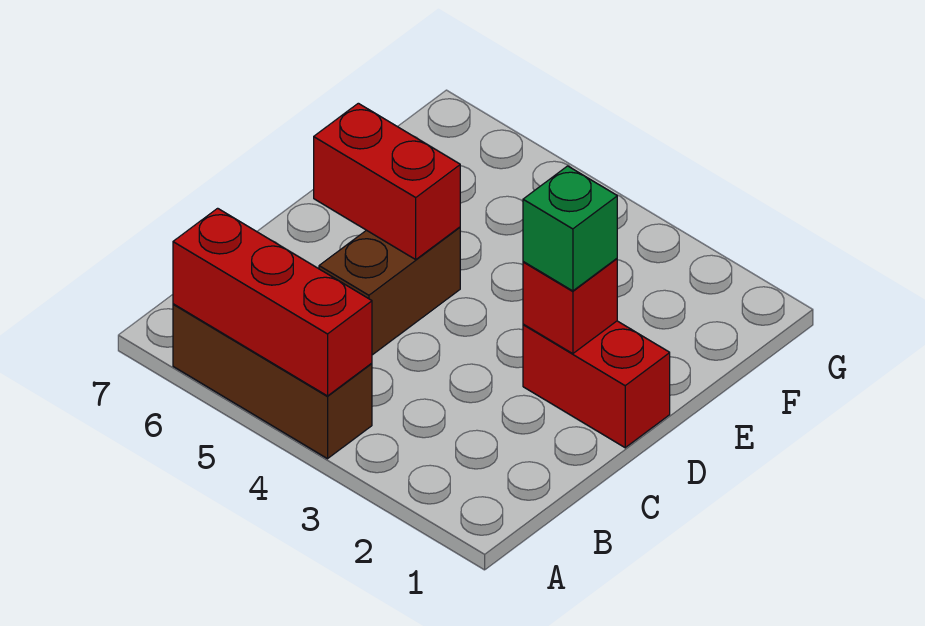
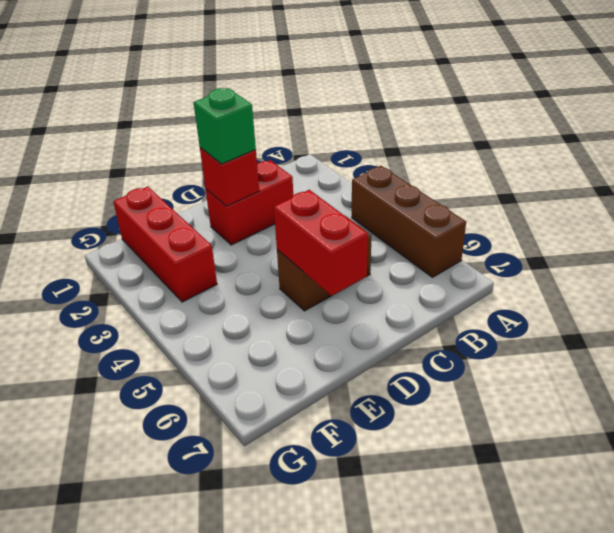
red brick A4:A6 level 2 -> red brick F1:F3 level 1
red brick D1:D2 level 1 -> red brick C2:D2 level 1

